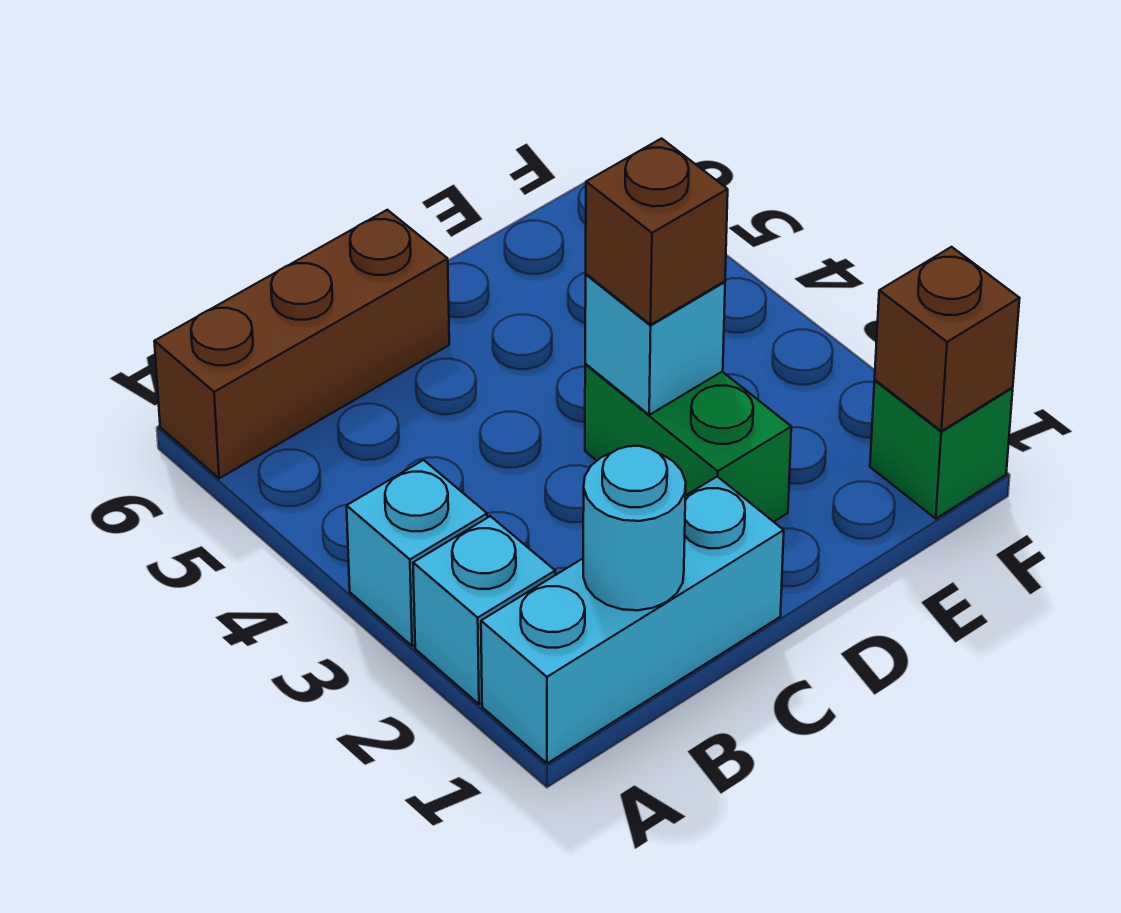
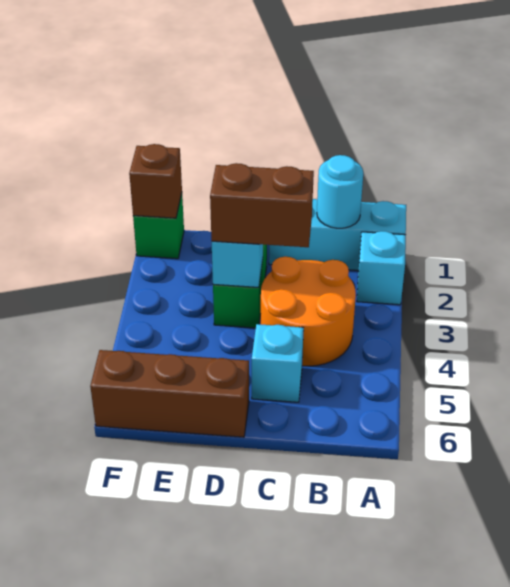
cyan brick A3 level 1 -> cyan brick C5 level 1
brown brick A6:C6 level 1 -> brown brick D6:F6 level 1
none -> orange round brick B3:C4 level 1
brown brick D3 level 3 -> brown brick C3:D3 level 3

